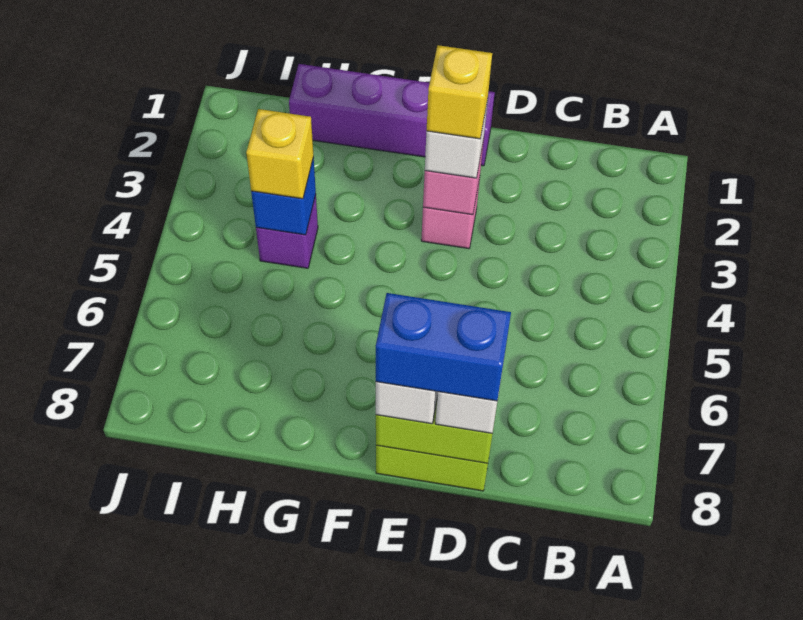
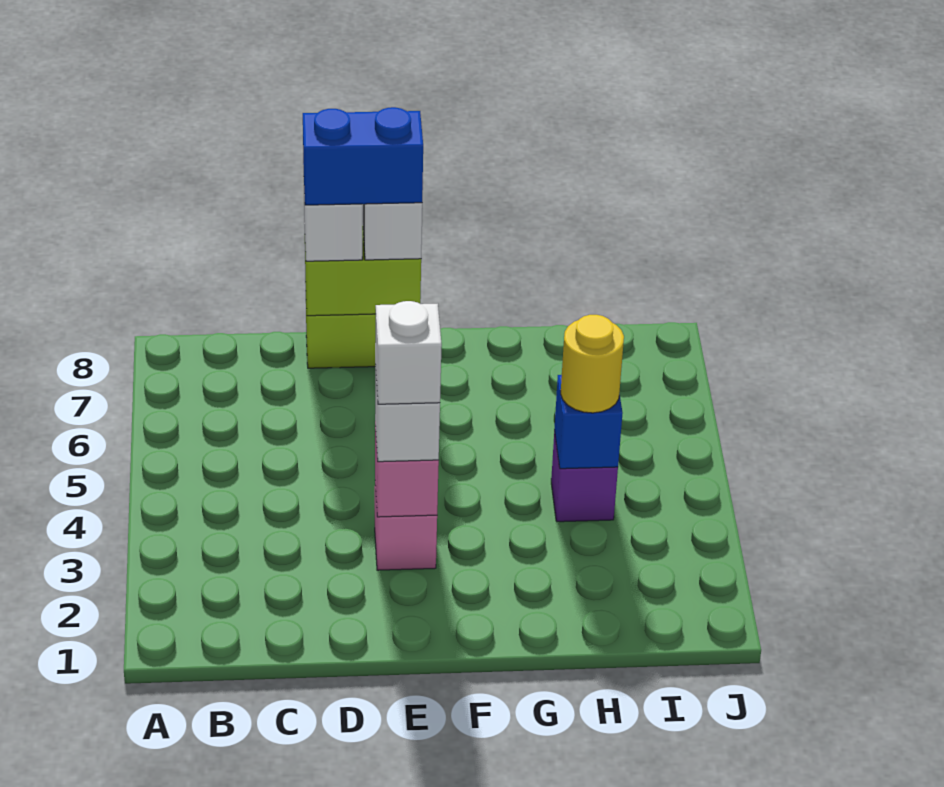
purple brick E1:H1 level 1 -> none
yellow brick E3 level 4 -> white brick E3 level 4
yellow brick H4 level 3 -> yellow round brick H4 level 3

